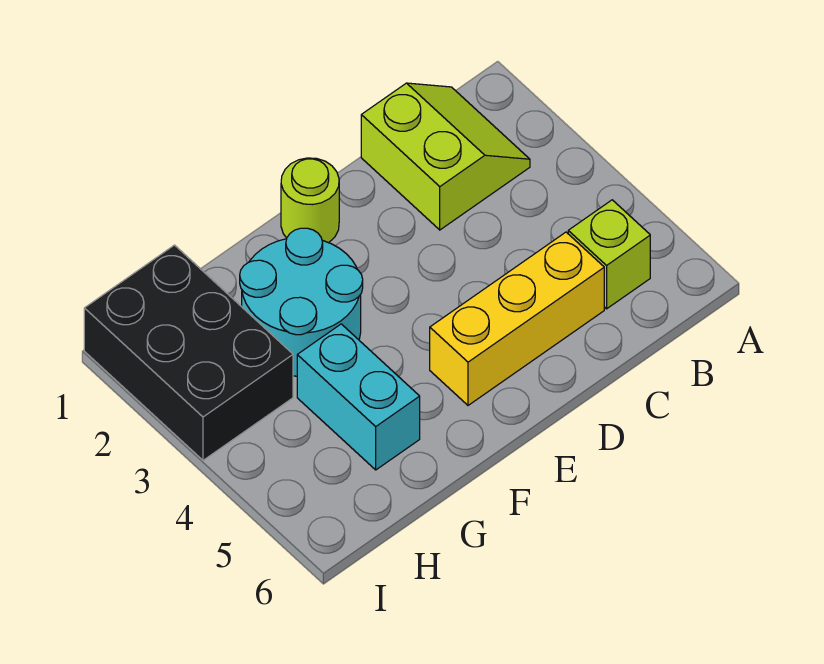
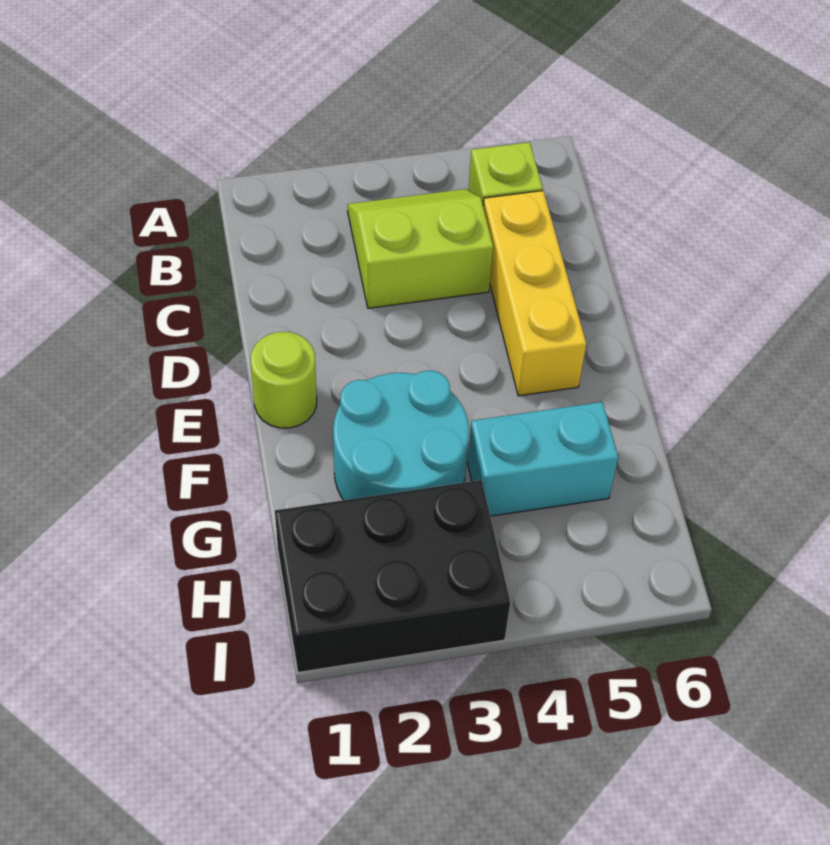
lime slope B1:C2 level 1 top C -> lime slope B3:C4 level 1 top C

